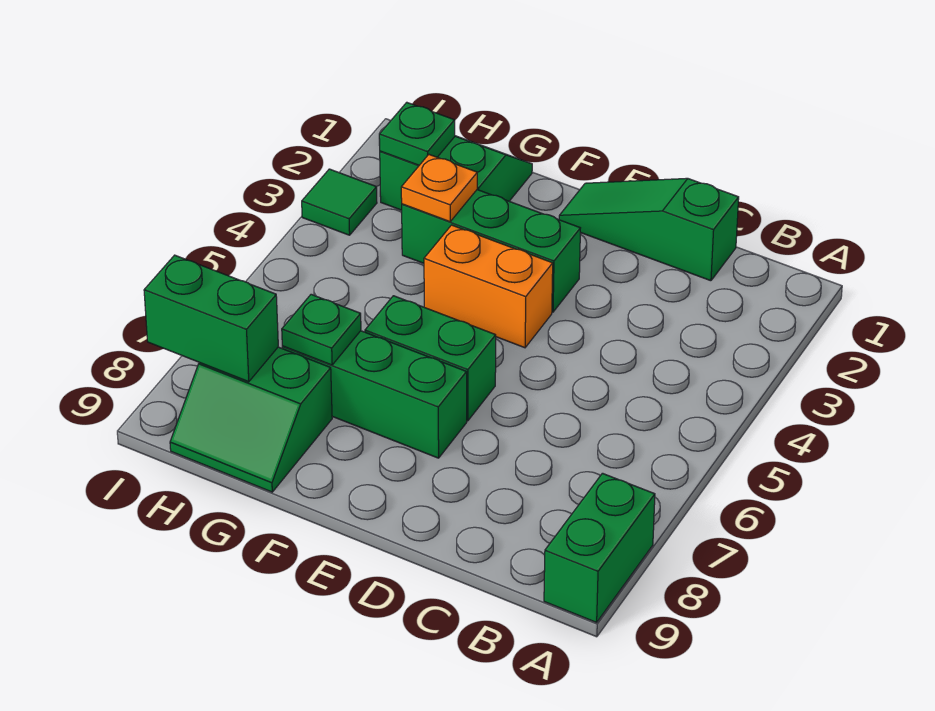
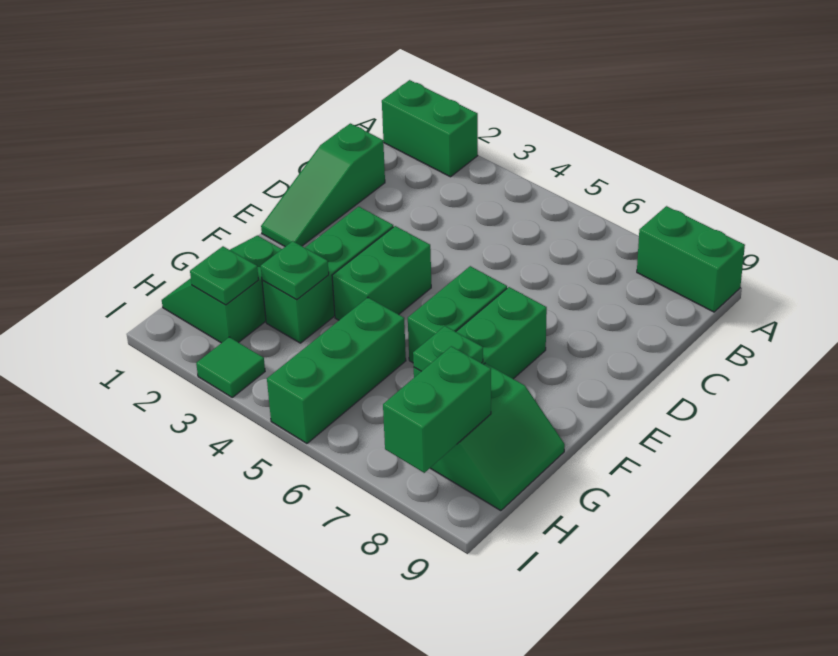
none -> green brick A1:A2 level 1
orange brick E4:F4 level 1 -> green brick E4:F4 level 1
orange plate G3 level 2 -> green plate G3 level 2
none -> green brick G5:I5 level 1

